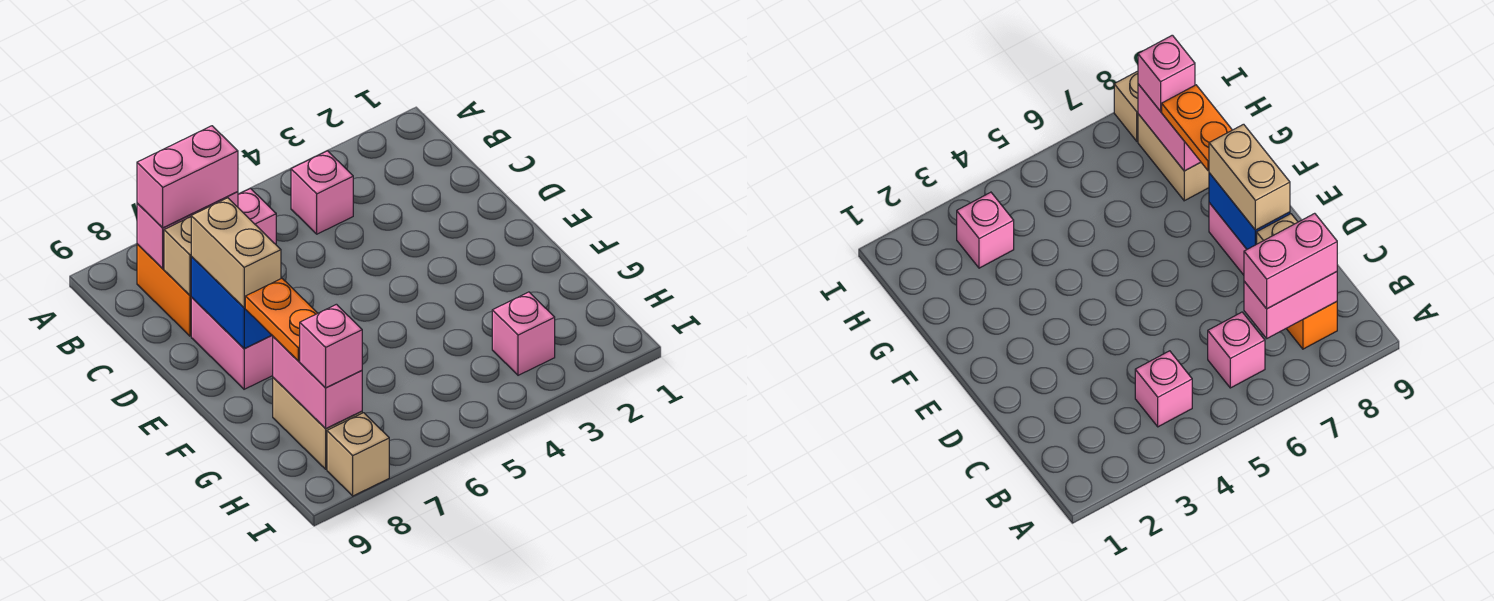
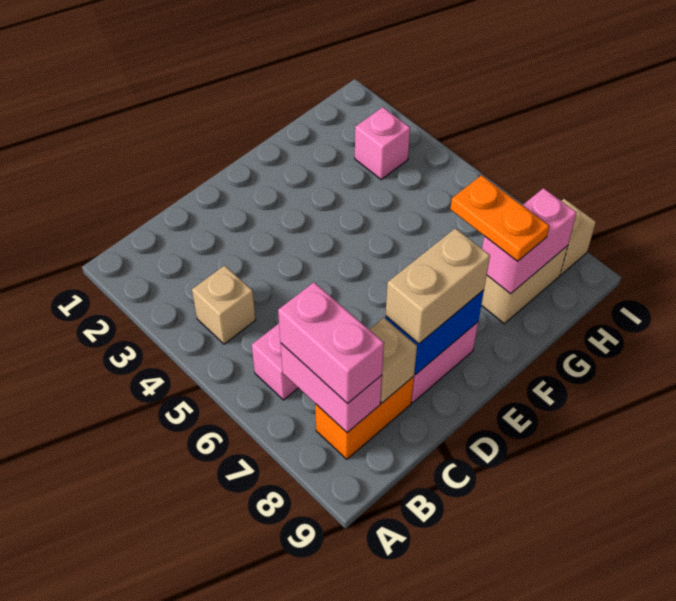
pink brick B4 level 1 -> tan brick B4 level 1
orange plate F8:G8 level 3 -> orange plate G7:G8 level 3
pink brick H8 level 3 -> none

